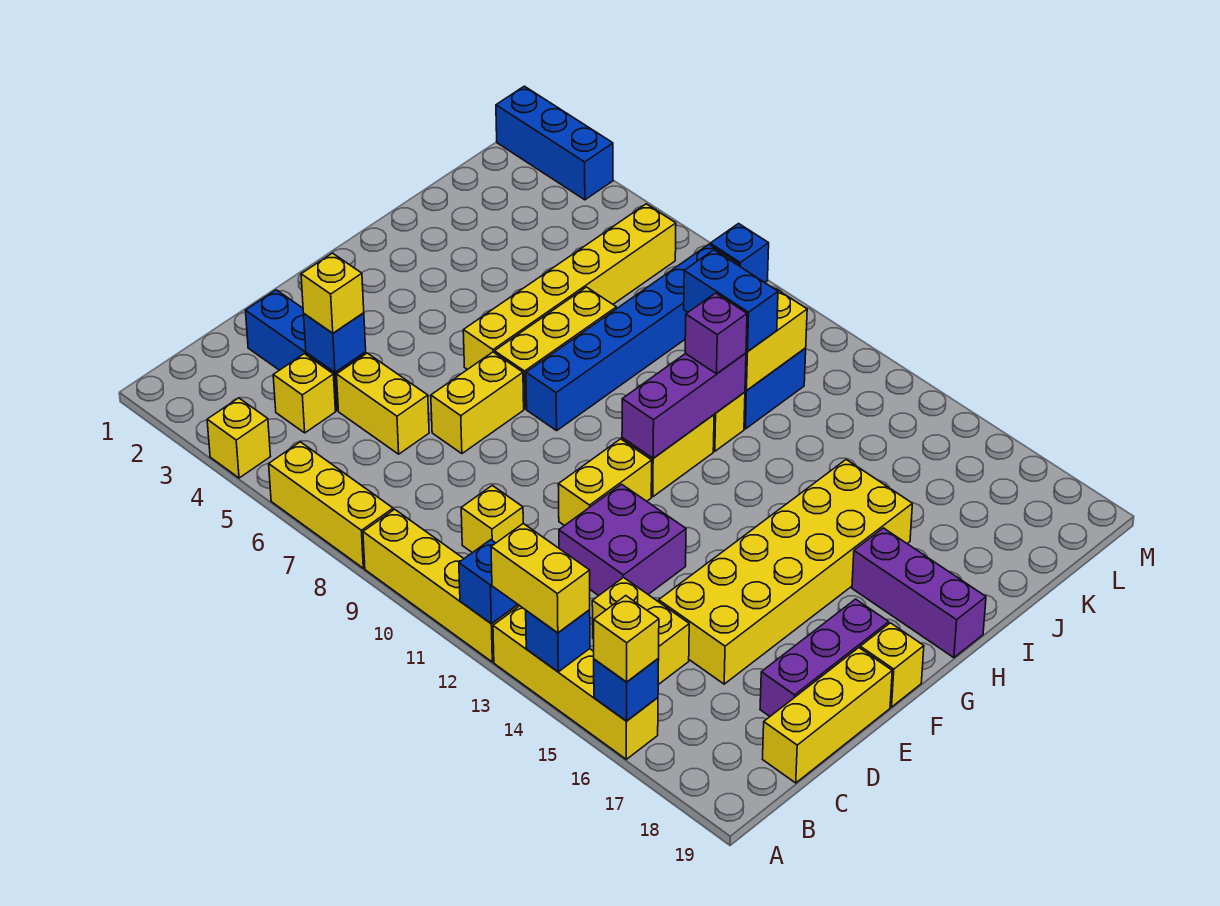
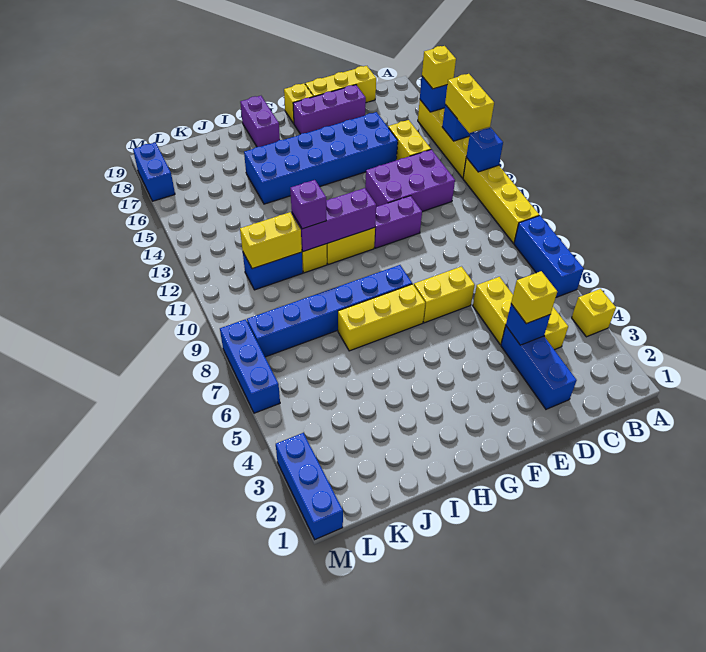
yellow brick A6:A8 level 1 -> blue brick A6:A8 level 1
yellow brick C10 level 1 -> none
purple brick D12:E13 level 1 -> purple brick C12:E13 level 1
yellow brick D15:I16 level 1 -> blue brick D15:I16 level 1
yellow brick E11:F11 level 1 -> purple brick E11:F11 level 1
yellow brick G6:L6 level 1 -> none
purple brick H17:H19 level 1 -> purple brick H18:H19 level 1
blue brick J10:J11 level 3 -> blue brick M17:M18 level 1
blue brick M8 level 1 -> blue brick M6:M8 level 1

